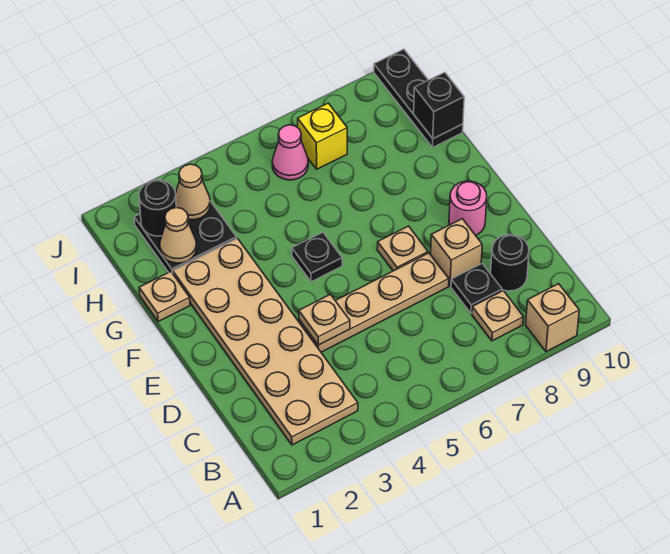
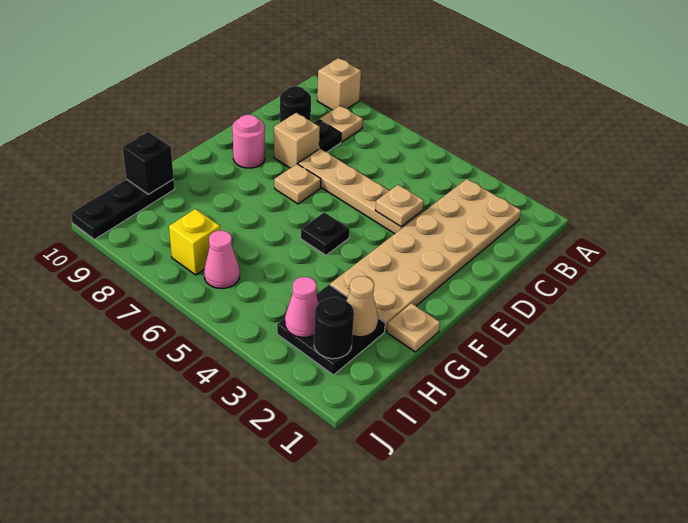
tan cone I3 level 2 -> pink cone I3 level 2

